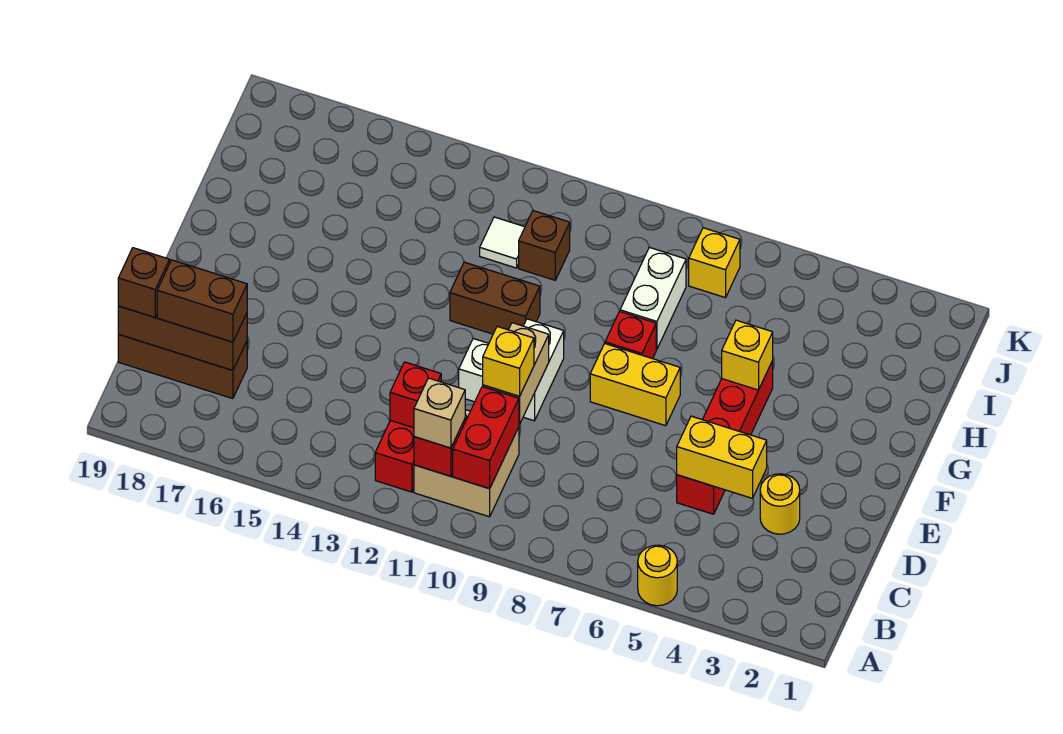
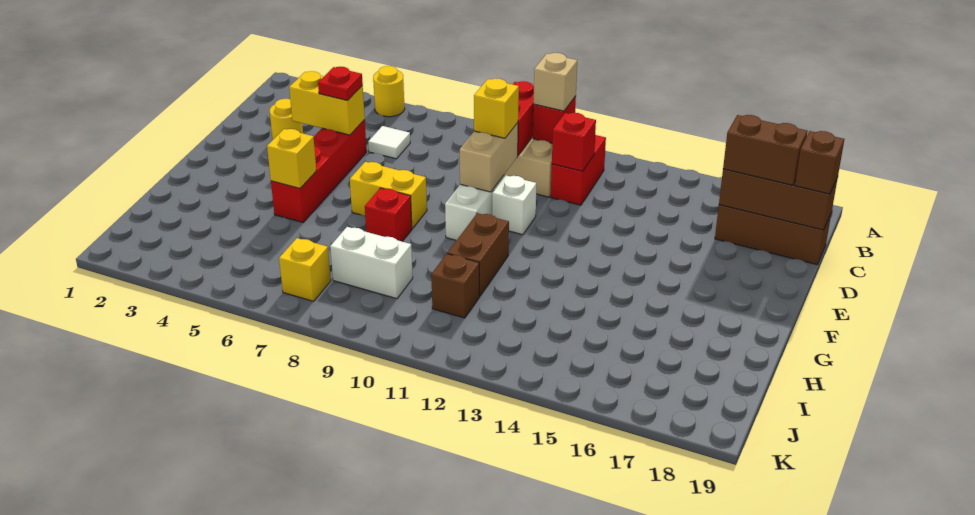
none -> red plate D5 level 3
brown brick G11:G12 level 1 -> brown brick G11:H11 level 1
white brick H8:I8 level 1 -> white brick I8:I9 level 1
white tile I12 level 1 -> white tile C6 level 1

